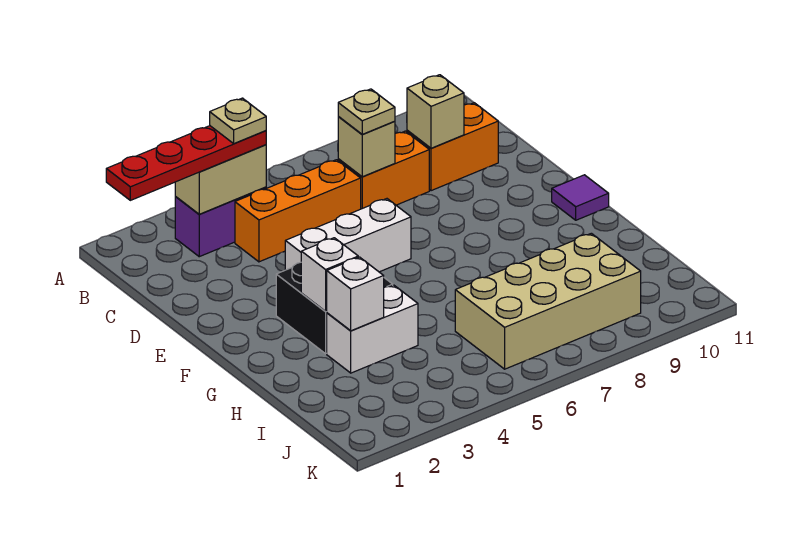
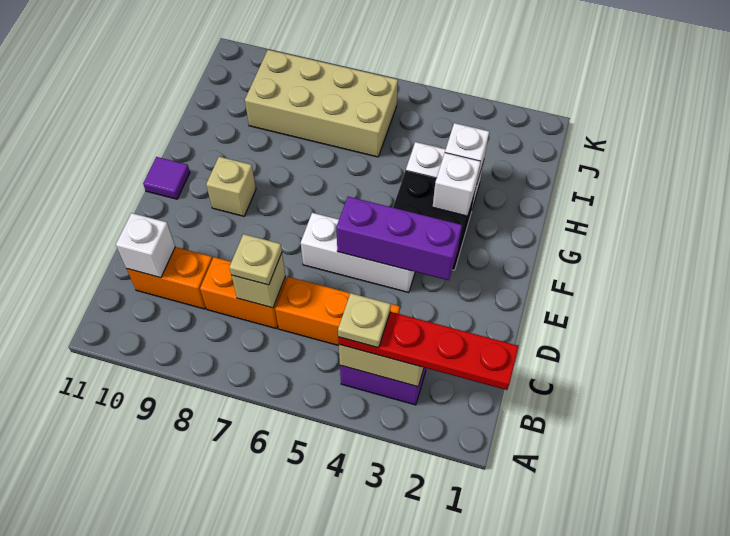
tan brick C9 level 2 -> tan brick F9 level 1
none -> white brick C10 level 2
none -> purple brick E3:E5 level 2

